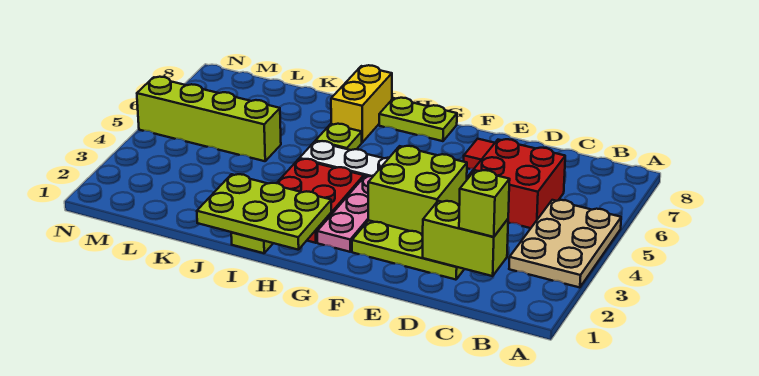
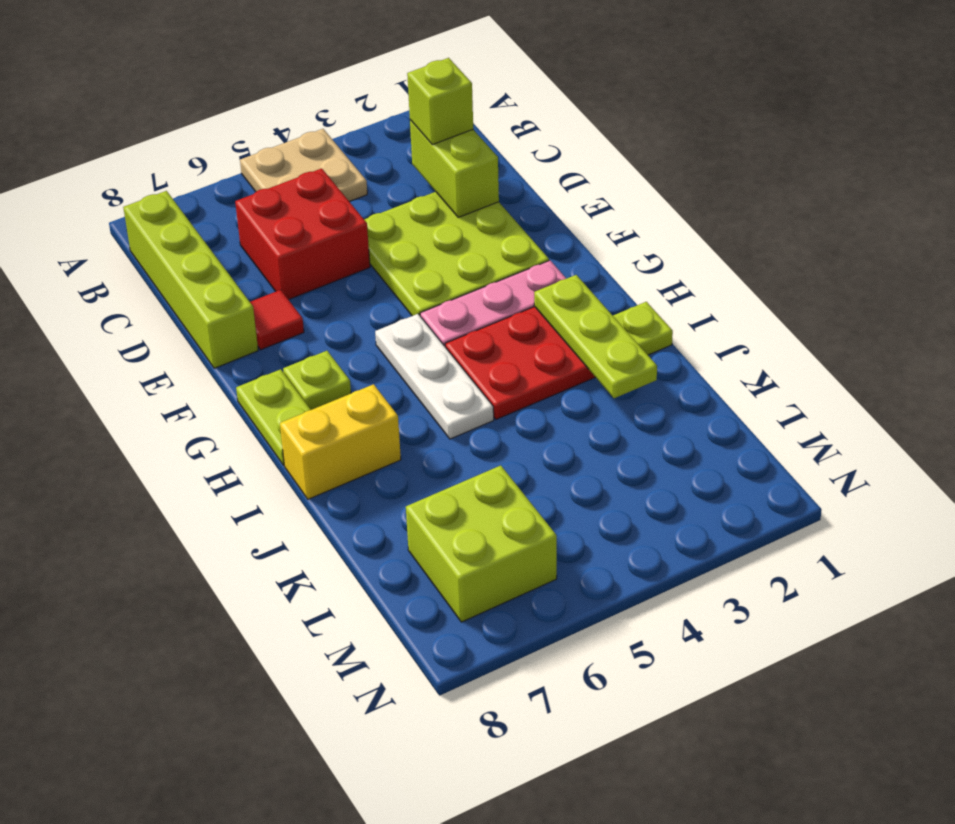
tan plate A3:B5 level 1 -> tan plate A4:B5 level 1
lime brick E3:F4 level 2 -> lime brick L6:M7 level 1
lime plate H1:J2 level 2 -> lime plate H2:J2 level 2
lime plate I6 level 1 -> lime plate G7 level 1
lime brick K5:N5 level 1 -> lime brick B8:E8 level 1

